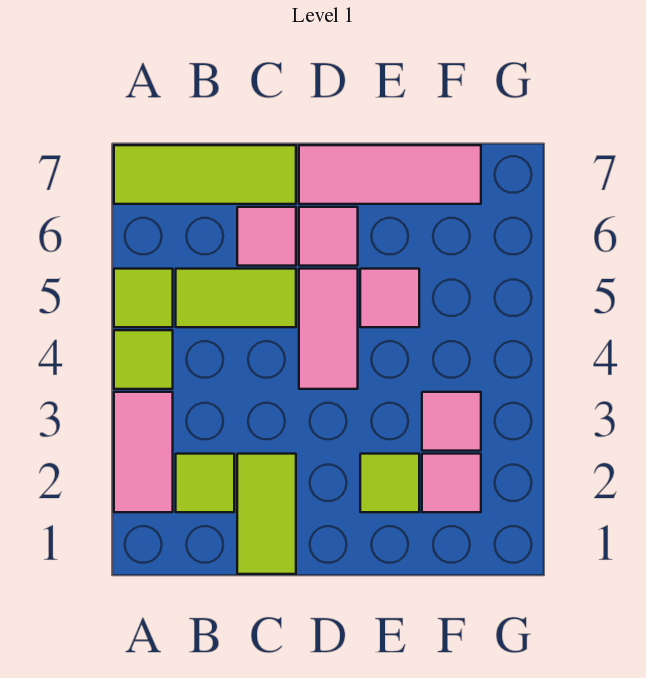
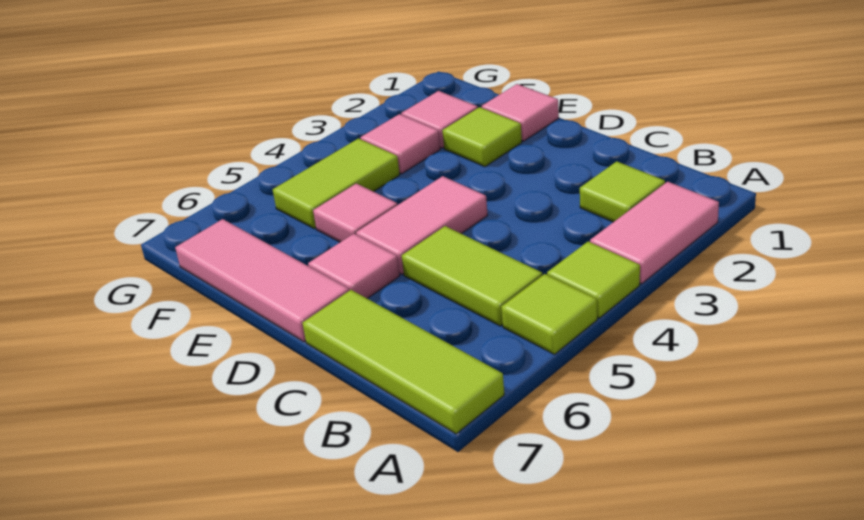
lime tile C1:C2 level 1 -> lime tile F4:F5 level 1
pink tile C6 level 1 -> pink tile E1 level 1

